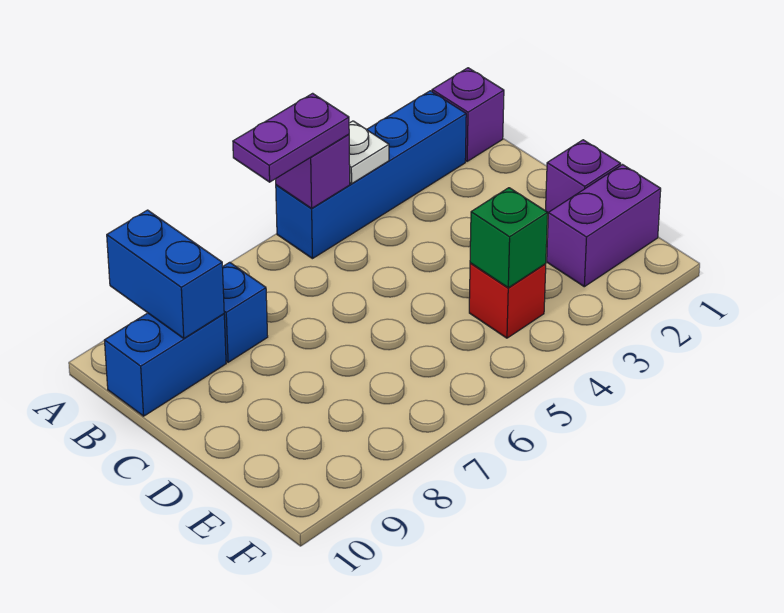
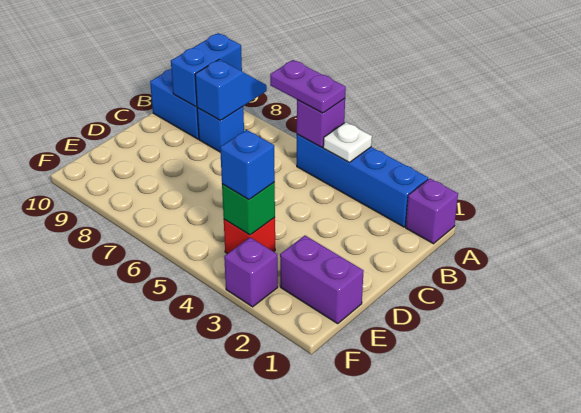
none -> blue slope A8:B8 level 2 top B
purple brick D1 level 1 -> purple brick F3 level 1
none -> blue brick E4 level 3

